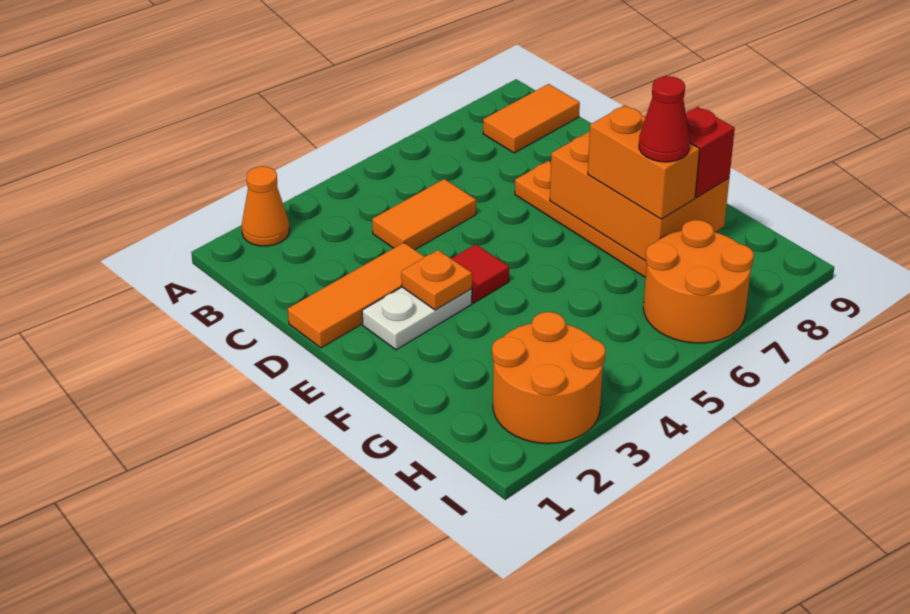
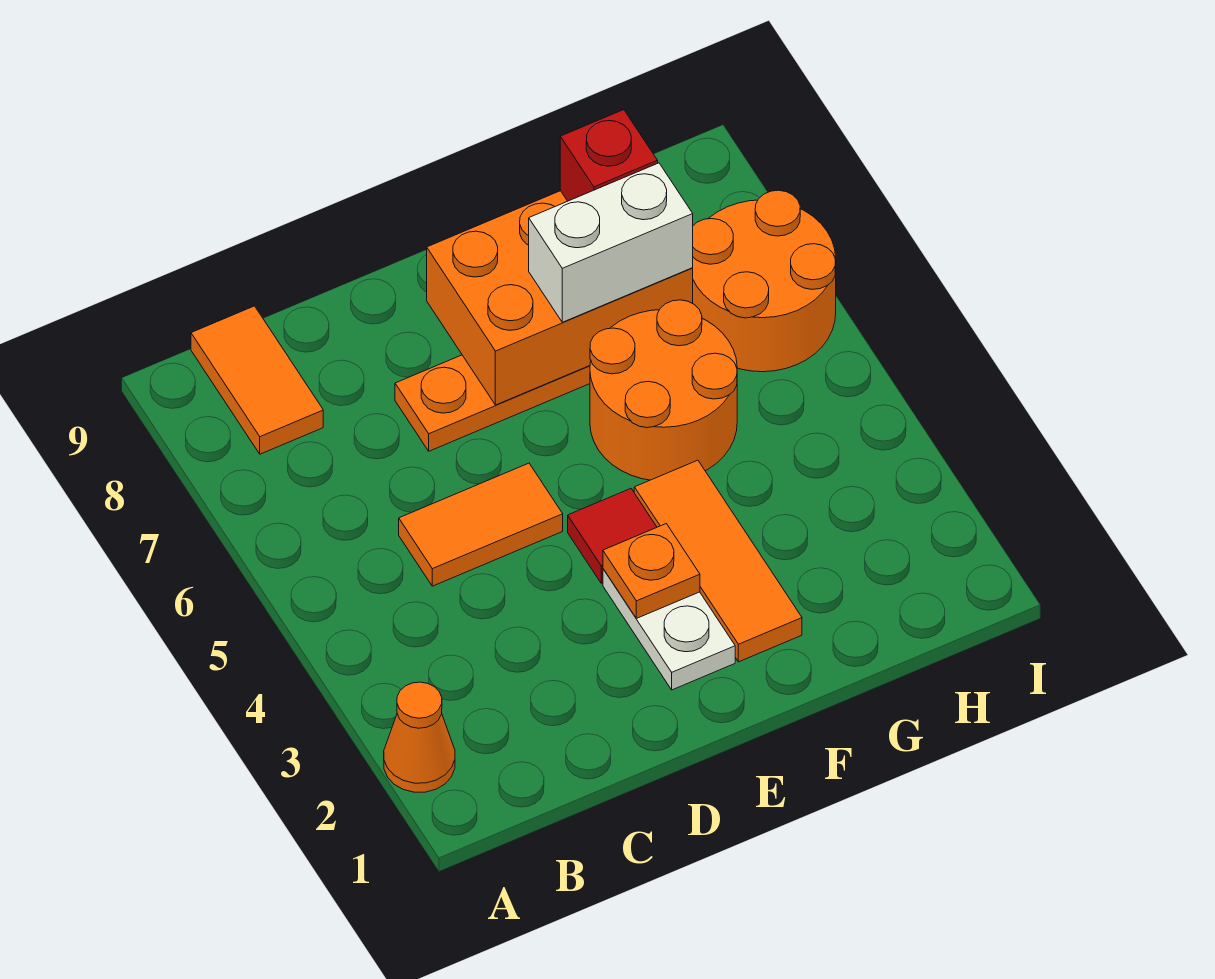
orange tile C4:C5 level 1 -> orange tile C5:D5 level 1
orange tile D1:D3 level 1 -> orange tile F2:F4 level 1
orange brick F7:G7 level 3 -> white brick F7:G7 level 3
red cone G7 level 4 -> none
orange round brick H2:I3 level 1 -> orange round brick F5:G6 level 1

